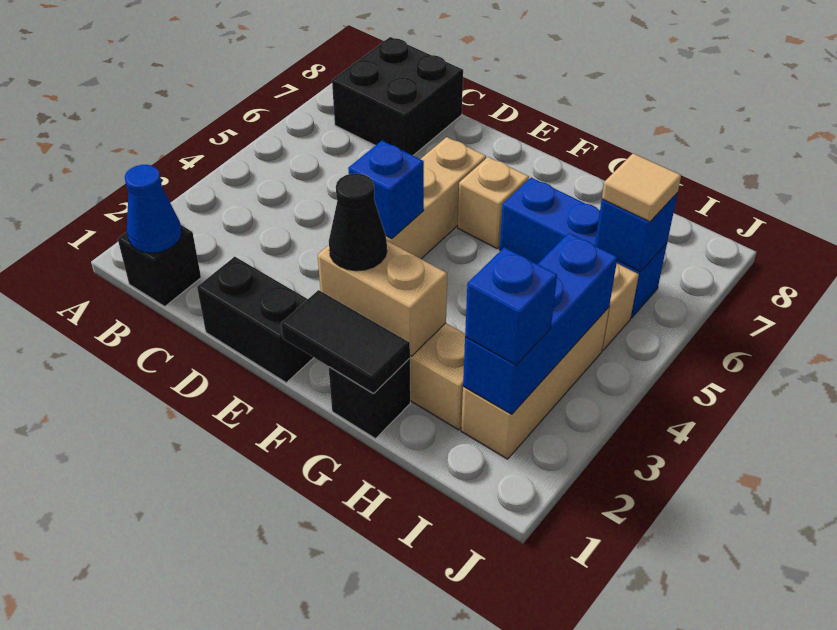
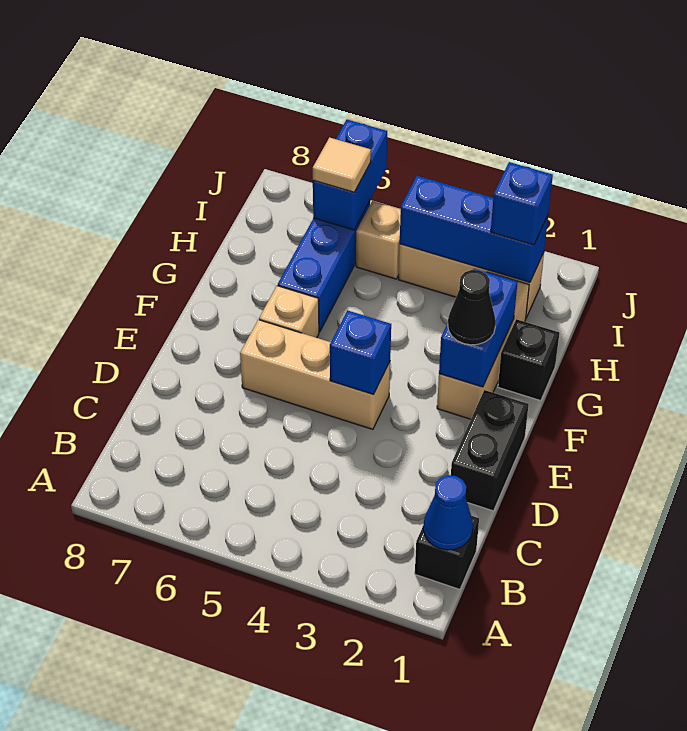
black brick B7:C8 level 1 -> none
black tile F1:G1 level 2 -> none
tan brick F2:G2 level 2 -> blue brick F2:G2 level 2
blue brick I6 level 2 -> blue brick I6:J6 level 2

